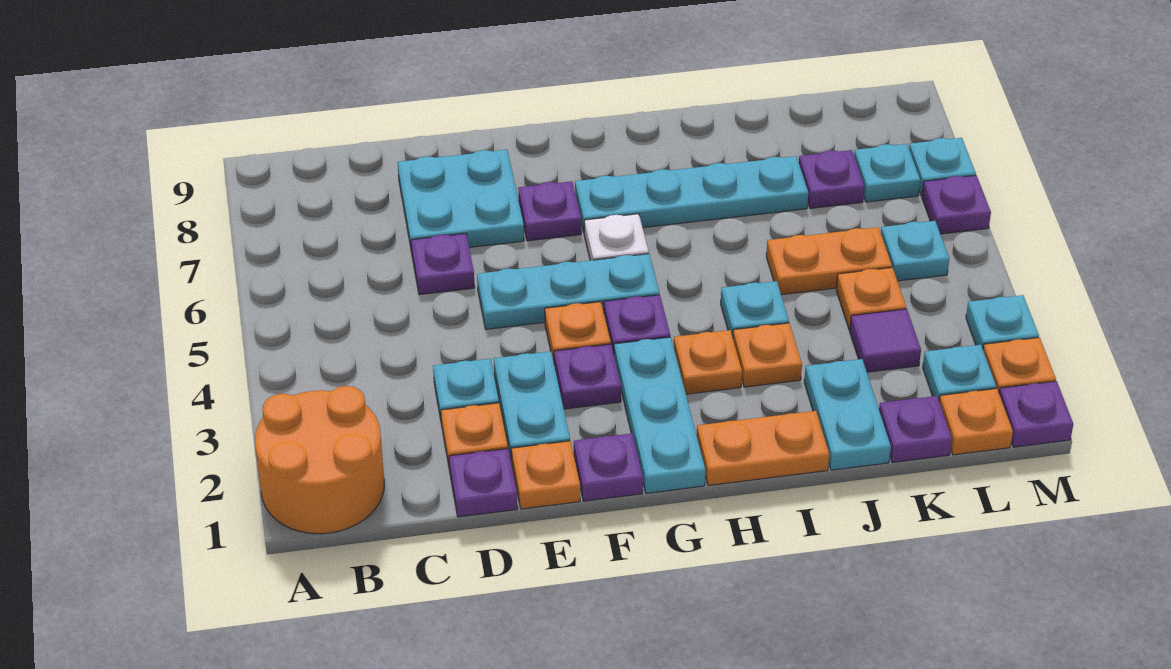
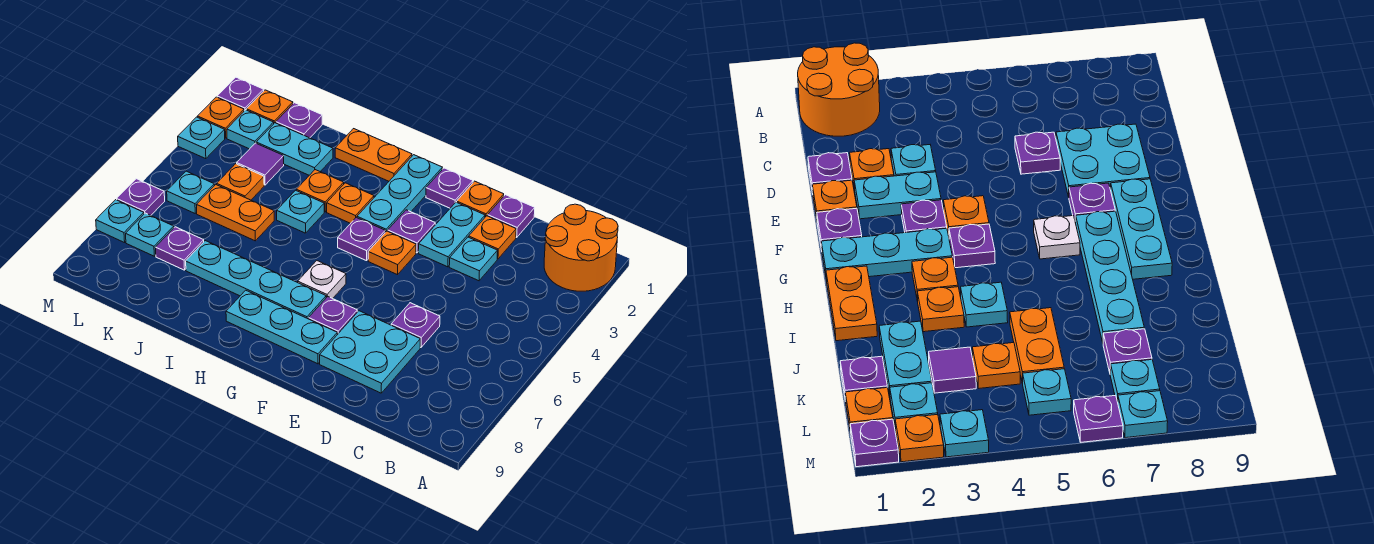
cyan plate E5:G5 level 1 -> cyan plate F8:H8 level 1
cyan plate J1:J2 level 1 -> cyan plate J2:K2 level 1

